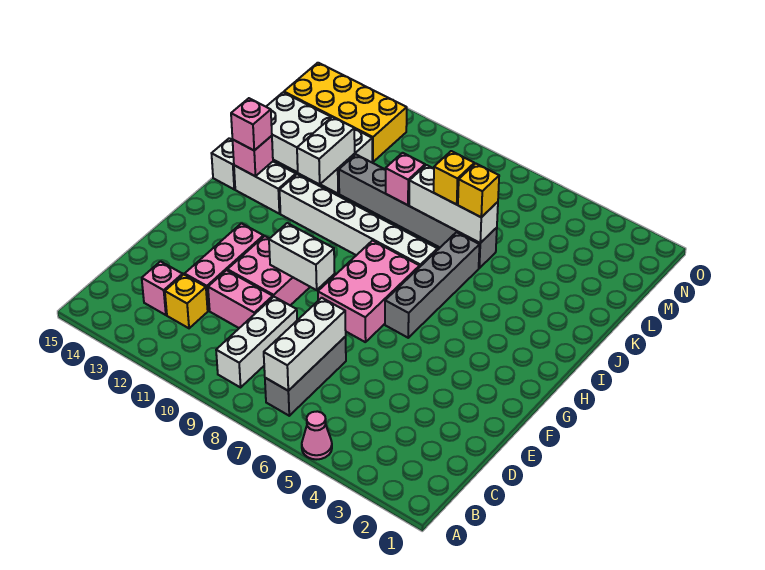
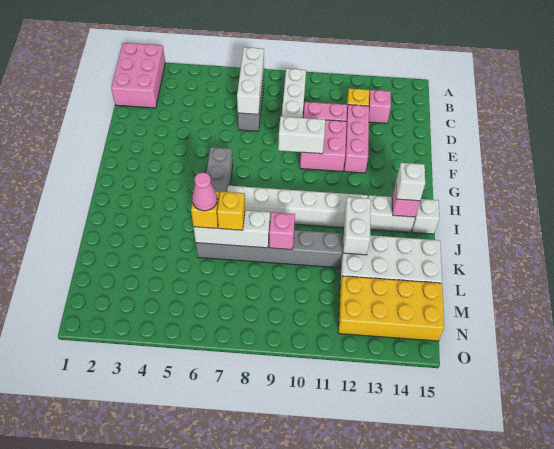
pink cone A5 level 1 -> pink cone K6 level 4
pink brick F7:H8 level 1 -> pink brick A1:C2 level 1
pink brick I14 level 3 -> white brick I14 level 3

